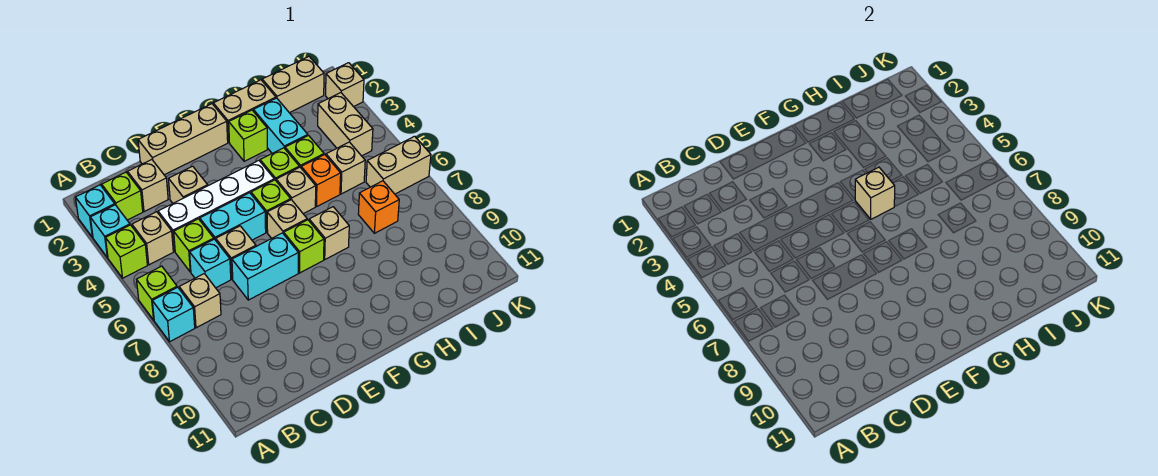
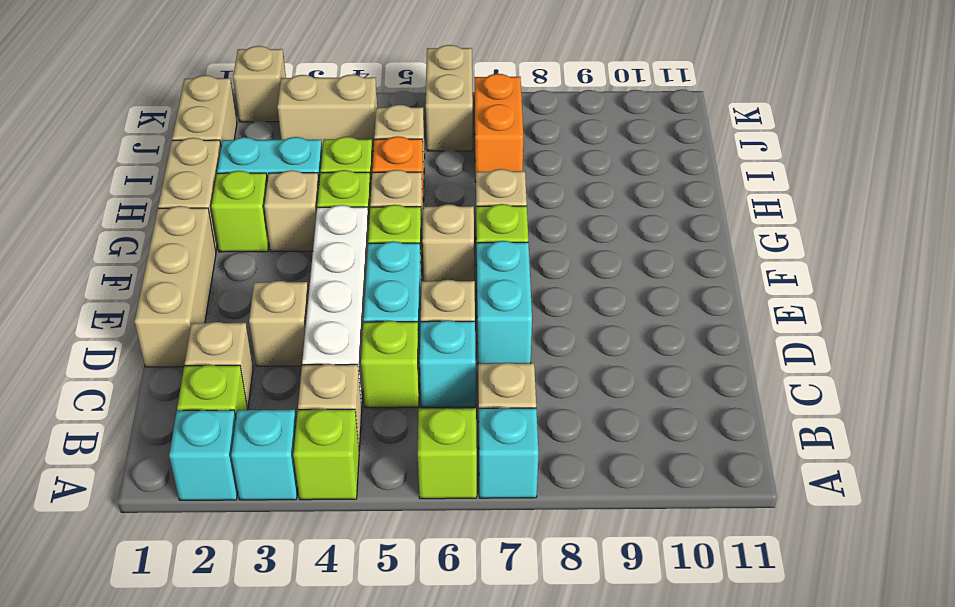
tan brick G5 level 2 -> tan brick G3 level 1
orange brick I7 level 1 -> orange brick I7:J7 level 1

